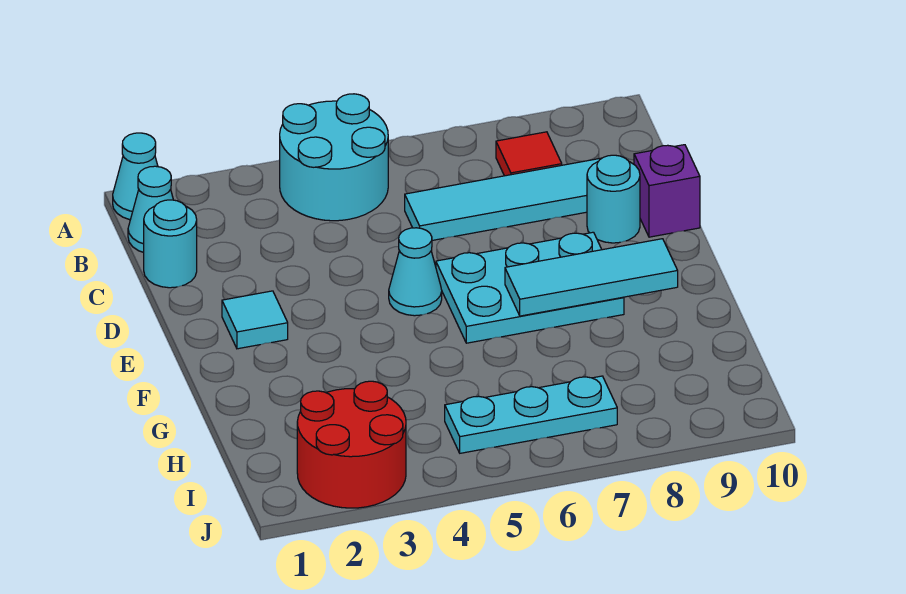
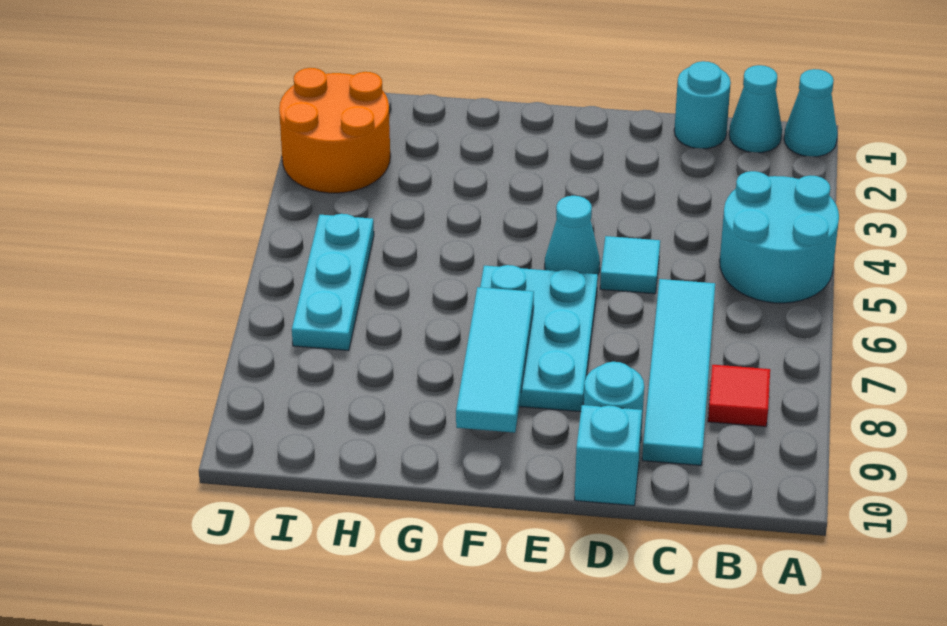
purple brick D10 level 1 -> cyan brick D10 level 1
cyan tile E2 level 1 -> cyan tile D5 level 1
red round brick I2:J3 level 1 -> orange round brick I2:J3 level 1

